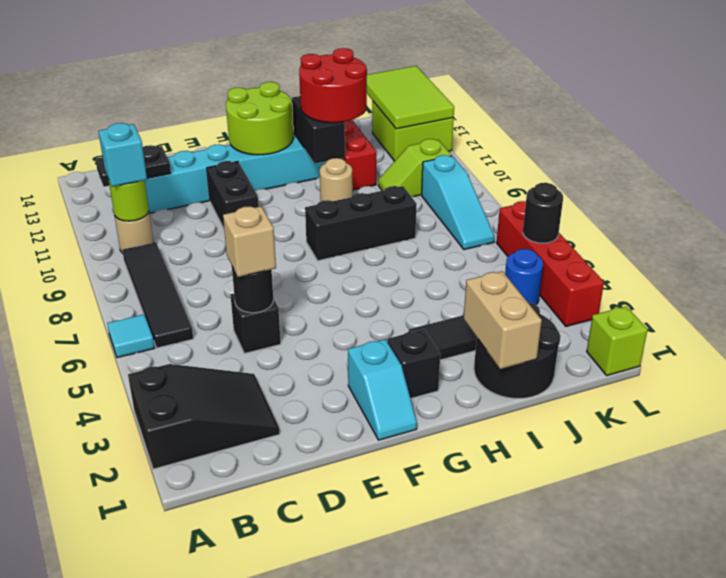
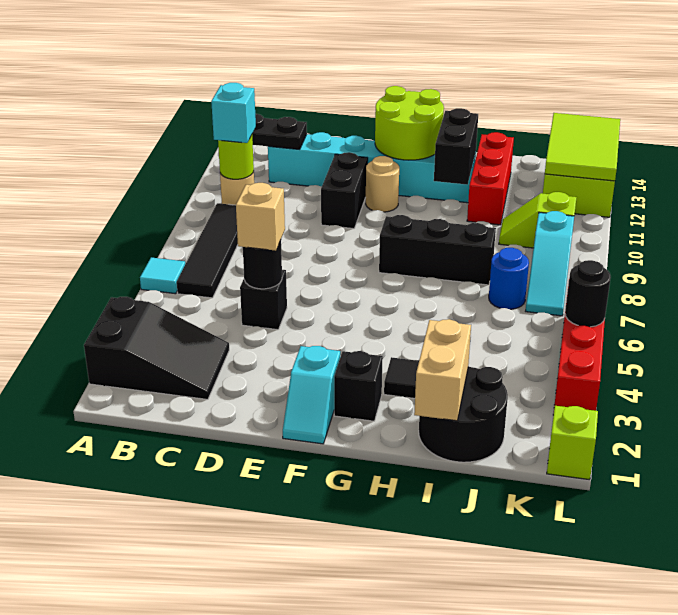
tan round brick H10 level 1 -> tan round brick F11 level 1
red round brick H11:I12 level 3 -> none
blue round brick K4 level 1 -> blue round brick J7 level 1

